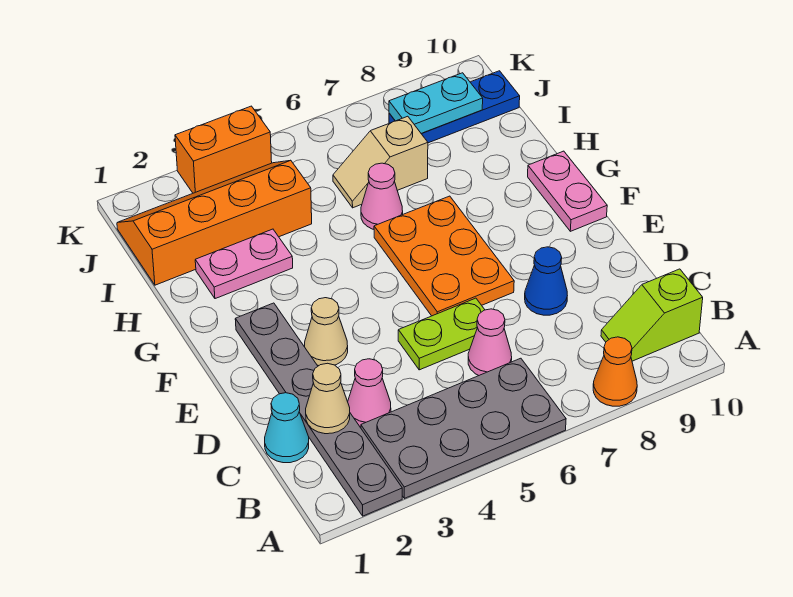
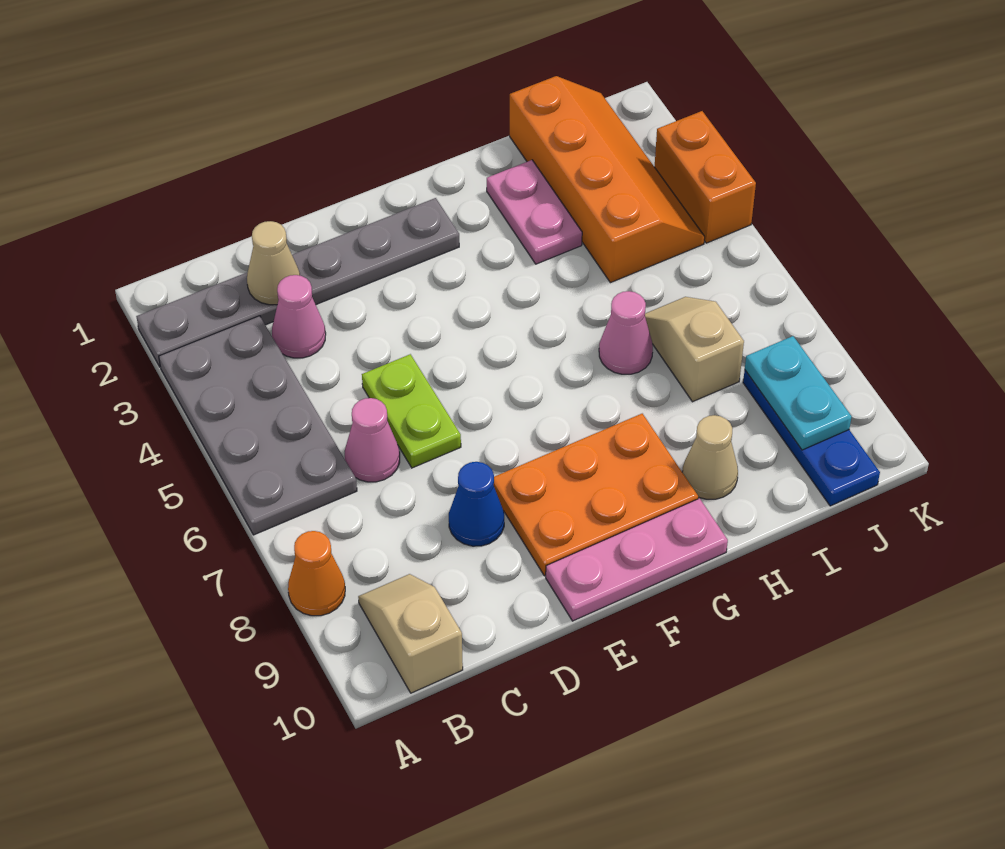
lime slope B9:B10 level 1 top 10 -> tan slope B9:B10 level 1 top 10
cyan cone C1 level 1 -> none
tan cone E3 level 1 -> tan cone H9 level 1
orange plate E6:G7 level 1 -> orange plate E8:G9 level 1
pink plate F10:G10 level 1 -> pink plate E10:G10 level 1

